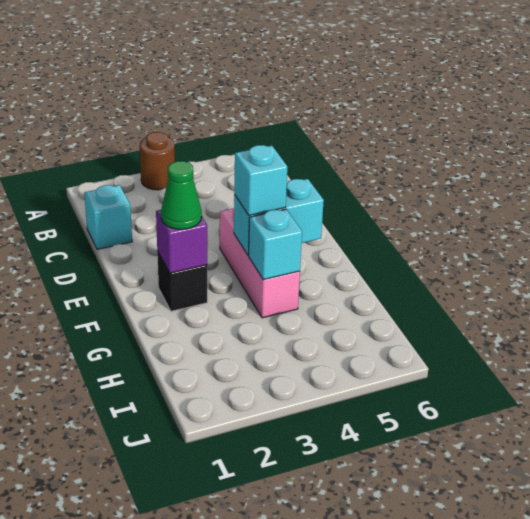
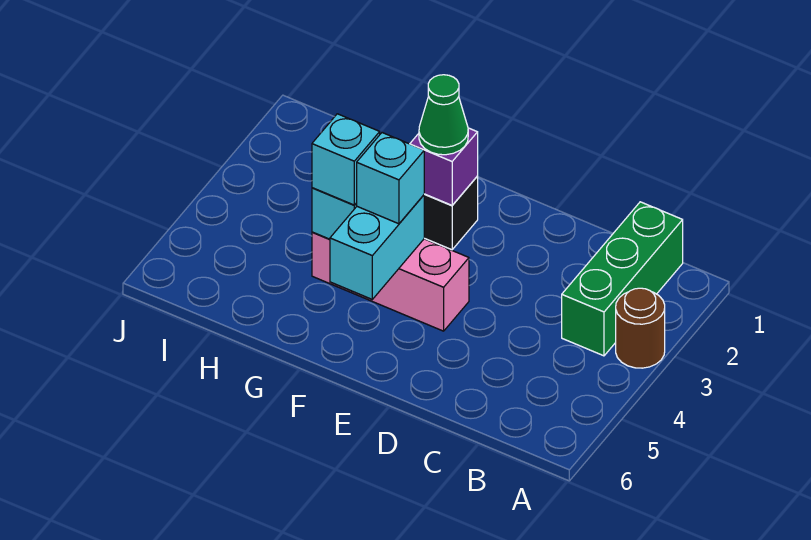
none -> green brick B1:B3 level 1
cyan brick C1 level 1 -> cyan brick G4 level 3

